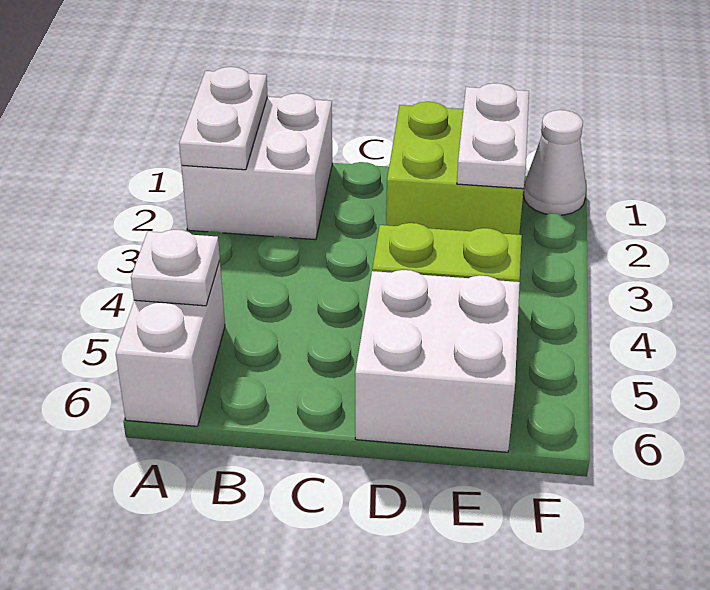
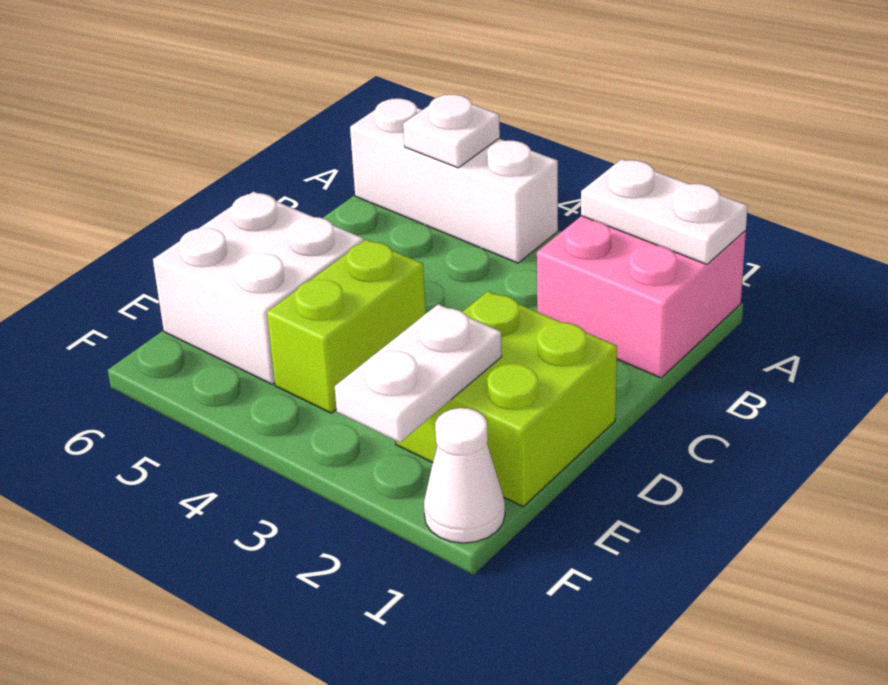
white brick A1:B2 level 1 -> pink brick A1:B2 level 1
white brick A5:A6 level 1 -> white brick A4:A6 level 1
white plate E1:E2 level 2 -> white plate E2:F2 level 2

